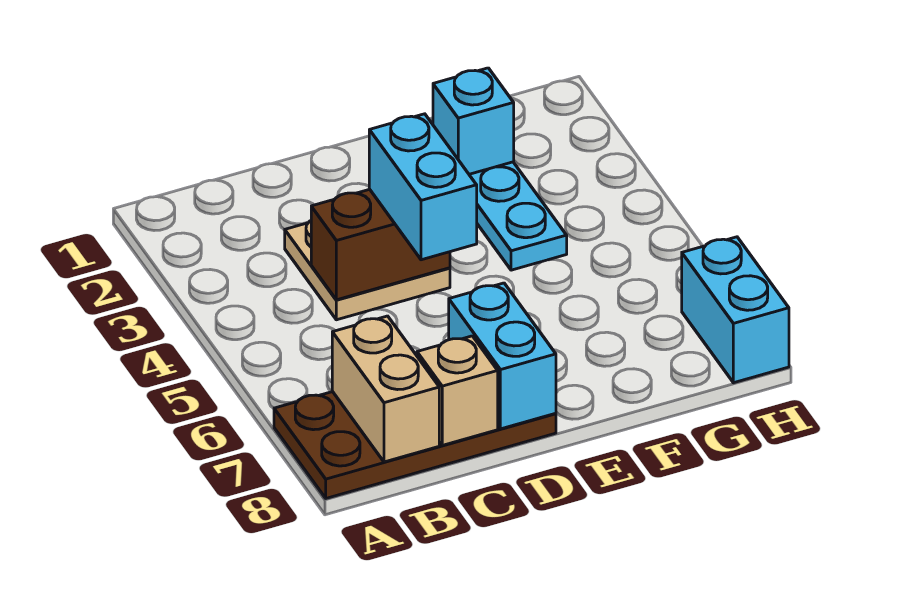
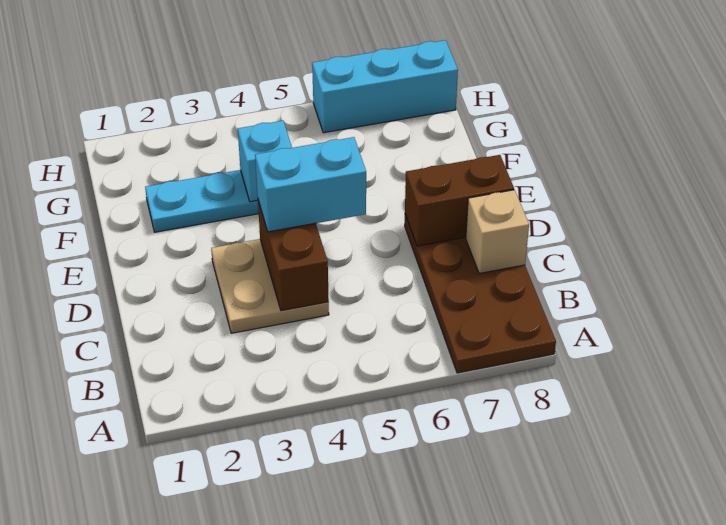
tan brick B7:B8 level 2 -> none
cyan brick D7:D8 level 2 -> brown brick D7:D8 level 2
cyan brick F2 level 2 -> cyan brick F4 level 2
cyan brick H7:H8 level 1 -> cyan brick H6:H8 level 1

